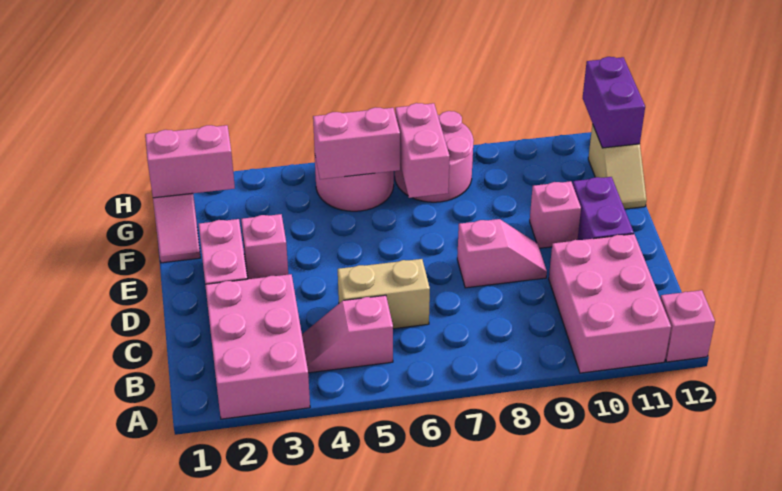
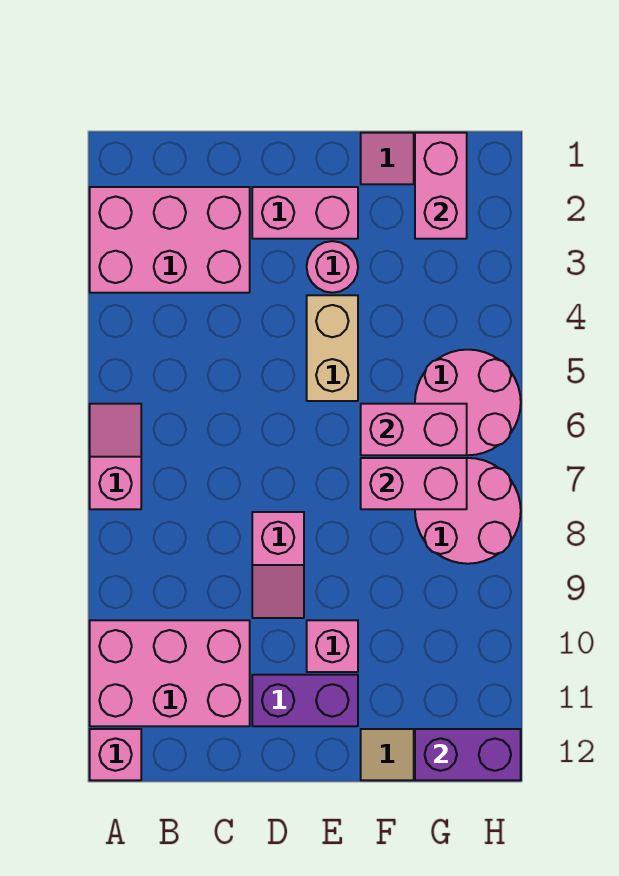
pink slope B4:B5 level 1 top 5 -> pink slope A6:A7 level 1 top 7
tan brick C5:C6 level 1 -> tan brick E4:E5 level 1
pink brick E3 level 1 -> pink round brick E3 level 1
pink brick G5:G6 level 2 -> pink brick F6:G6 level 2

